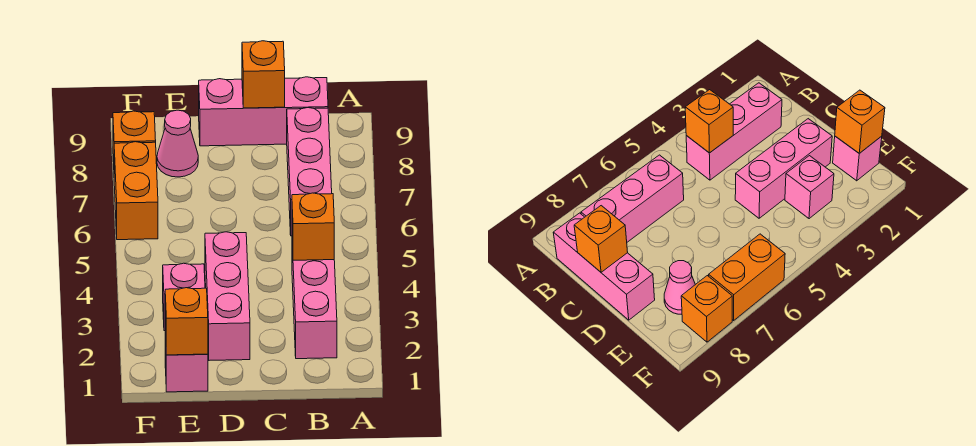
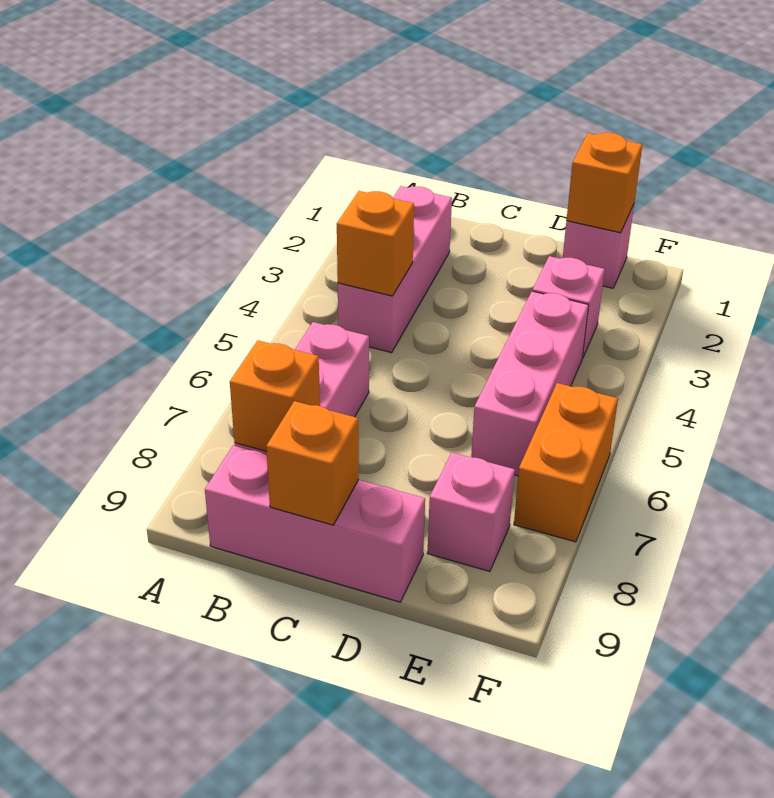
pink brick D2:D4 level 1 -> pink brick E4:E6 level 1
pink cone E8 level 1 -> pink brick E8 level 1
orange brick F8 level 1 -> orange brick B8 level 2

